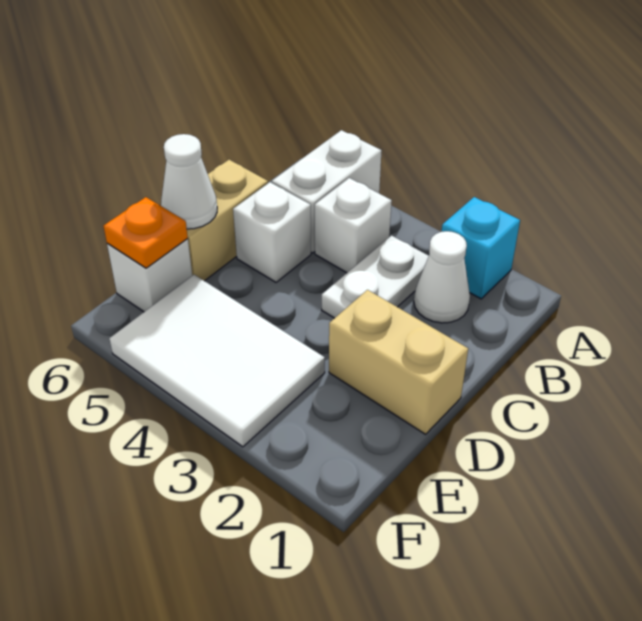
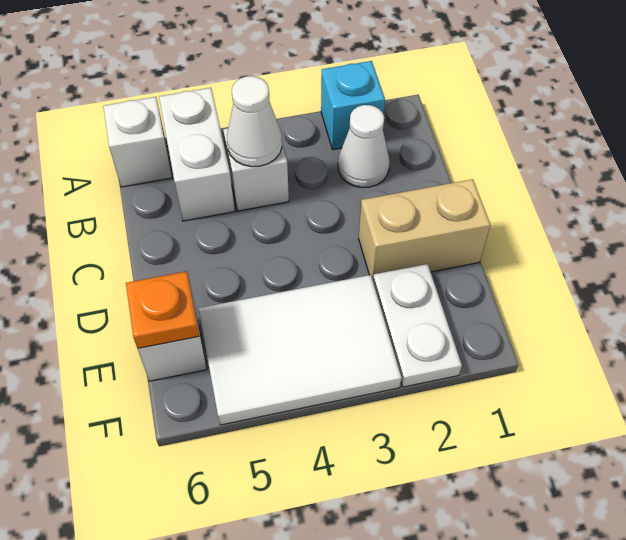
white plate B3:C3 level 1 -> white plate E2:F2 level 1
white brick C5 level 1 -> white brick A6 level 1
tan brick C6:D6 level 1 -> none
white cone D6 level 2 -> white cone B4 level 2

